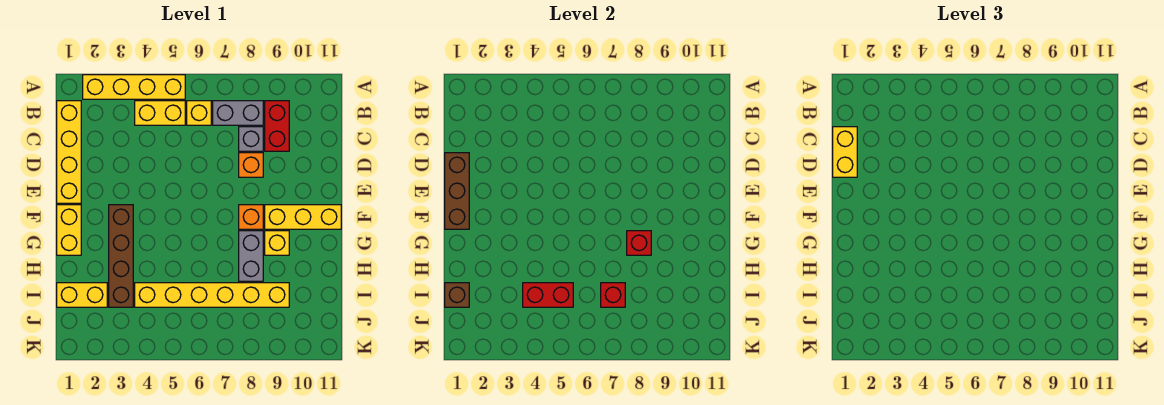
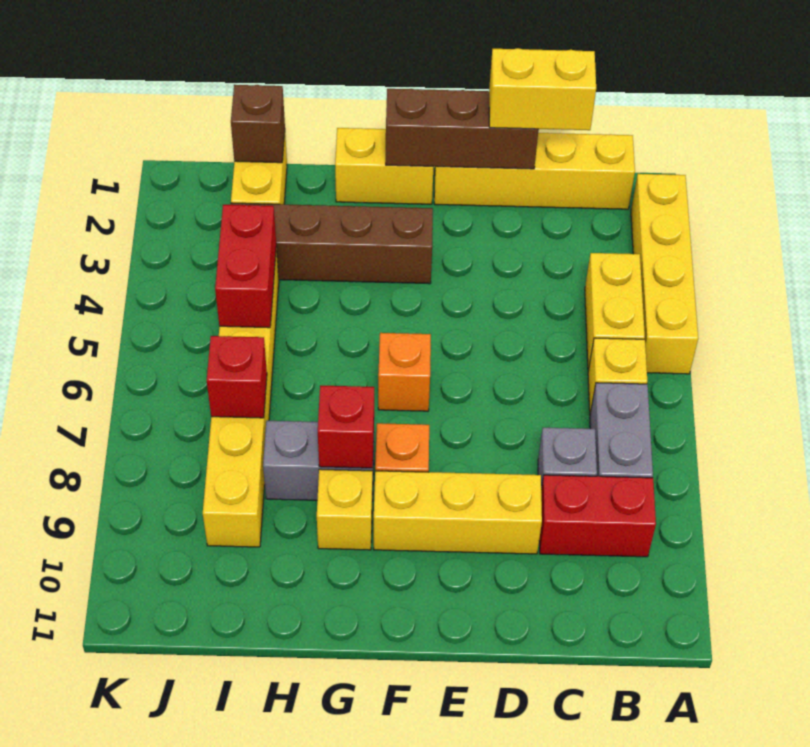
orange brick D8 level 1 -> orange brick F6 level 1
yellow brick F9:F11 level 1 -> yellow brick D9:F9 level 1

